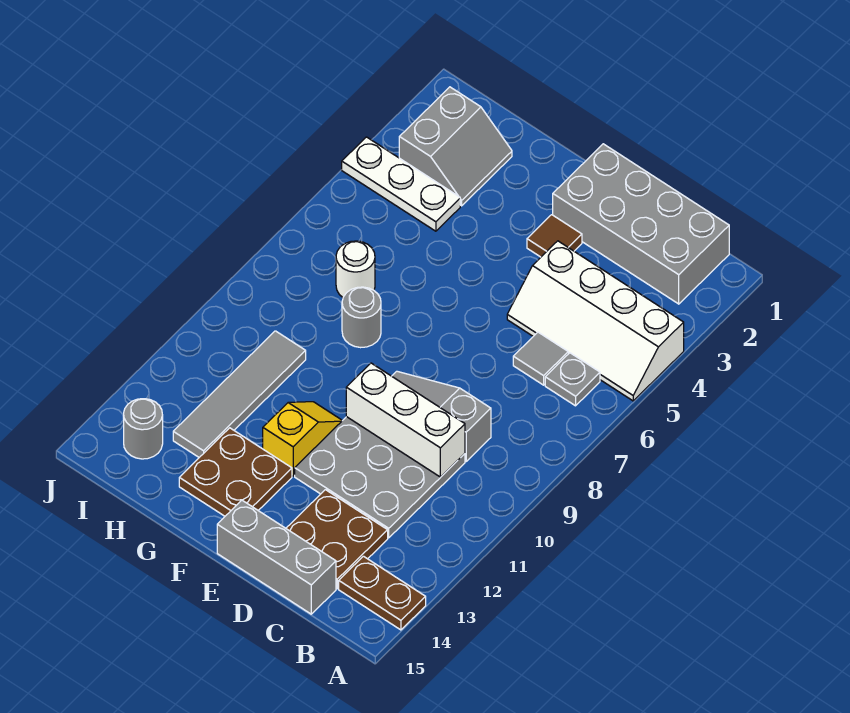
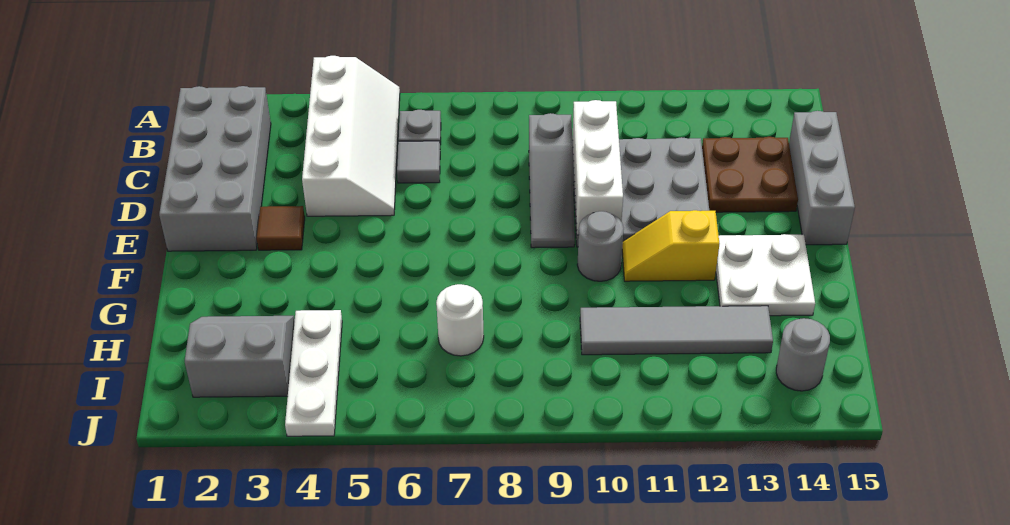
brown plate A14:B14 level 1 -> none
brown plate F13:G14 level 1 -> white plate F13:G14 level 1
grey round brick G8 level 1 -> grey round brick F10 level 1

